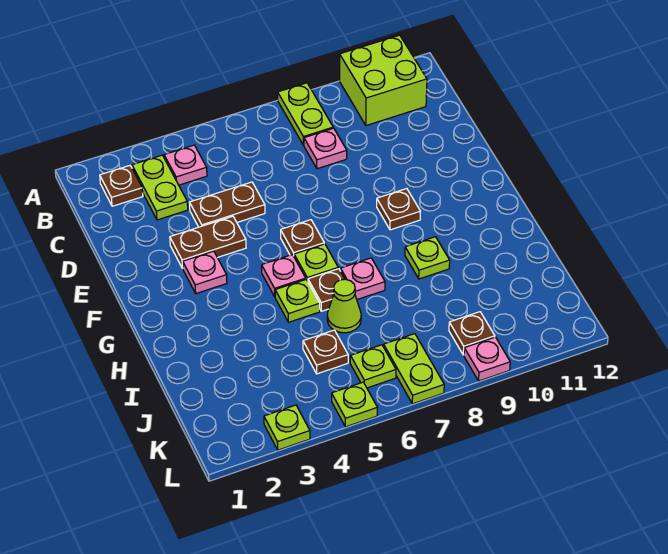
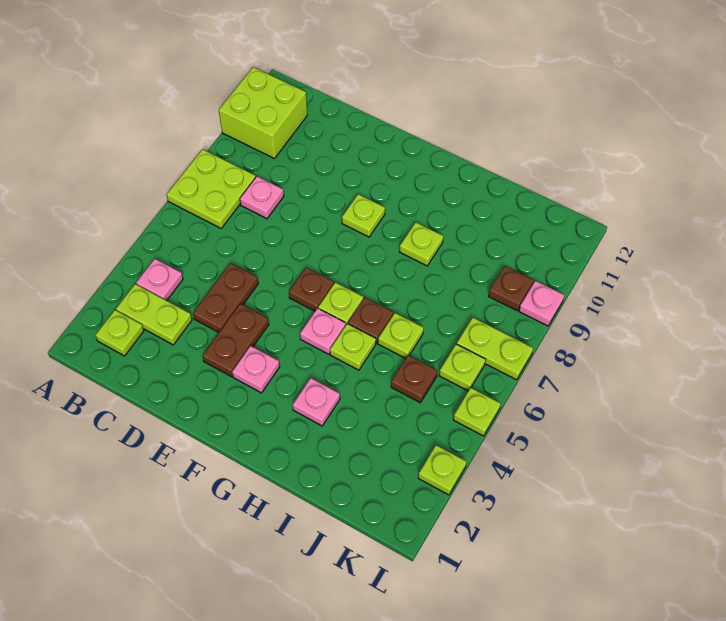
lime plate A8:B8 level 1 -> lime plate A7:B8 level 1
brown plate B2 level 1 -> lime plate B2 level 1
brown plate F9 level 1 -> lime plate F9 level 1
pink plate H7 level 1 -> pink plate H3 level 1
lime cone I6 level 1 -> lime plate I6 level 1

